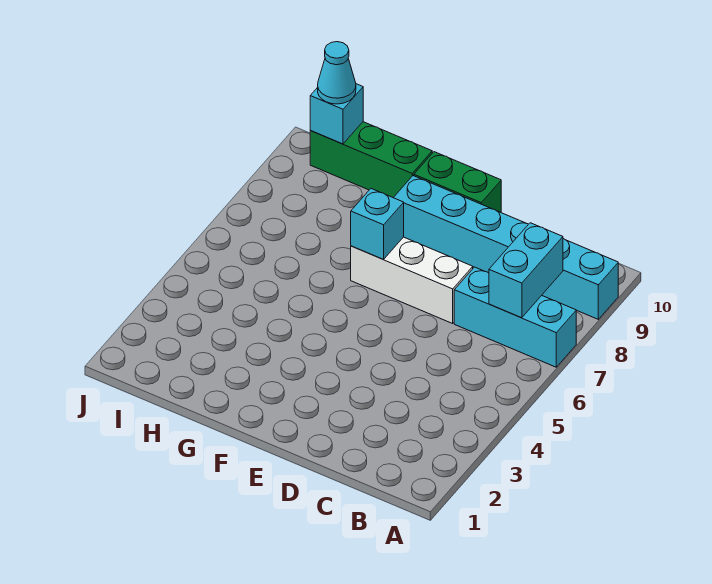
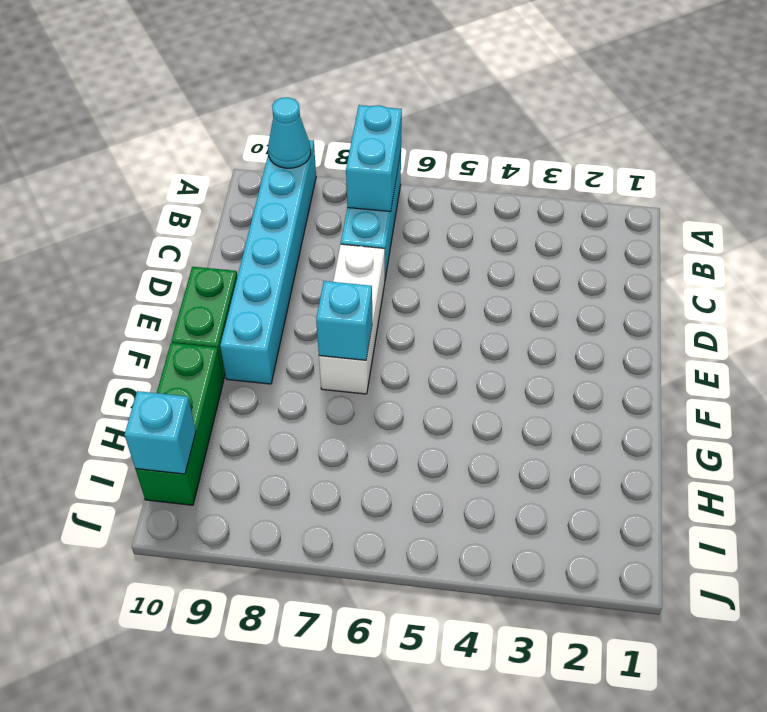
cyan brick B7:B8 level 2 -> cyan brick A7:B7 level 2
cyan cone I10 level 3 -> cyan cone A9 level 2

